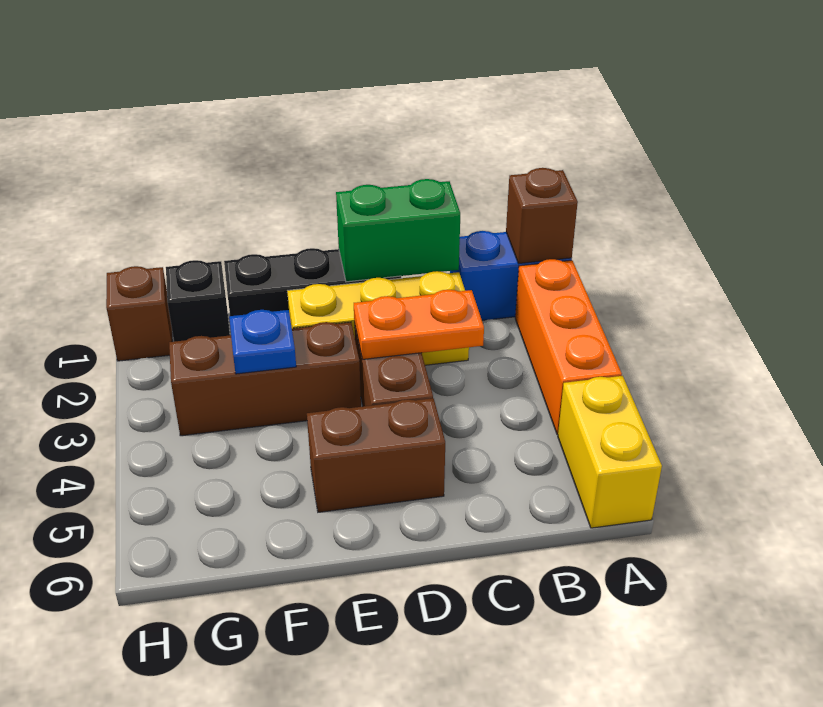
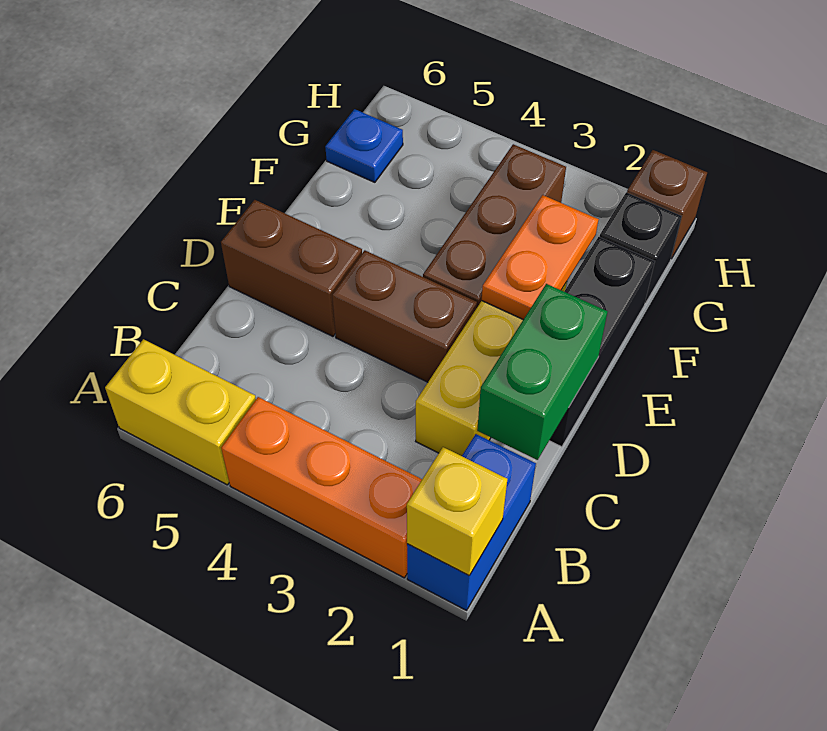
brown brick A1 level 2 -> yellow brick A1 level 2
orange plate C3:D3 level 2 -> orange plate E2:F2 level 2
brown brick D5:E5 level 1 -> brown brick D5:D6 level 1
blue plate F3 level 2 -> blue plate G6 level 1

